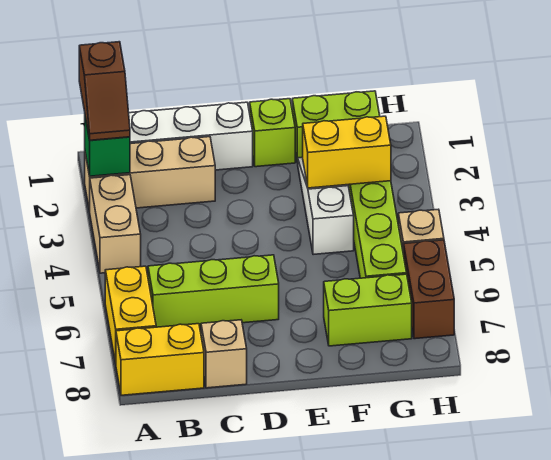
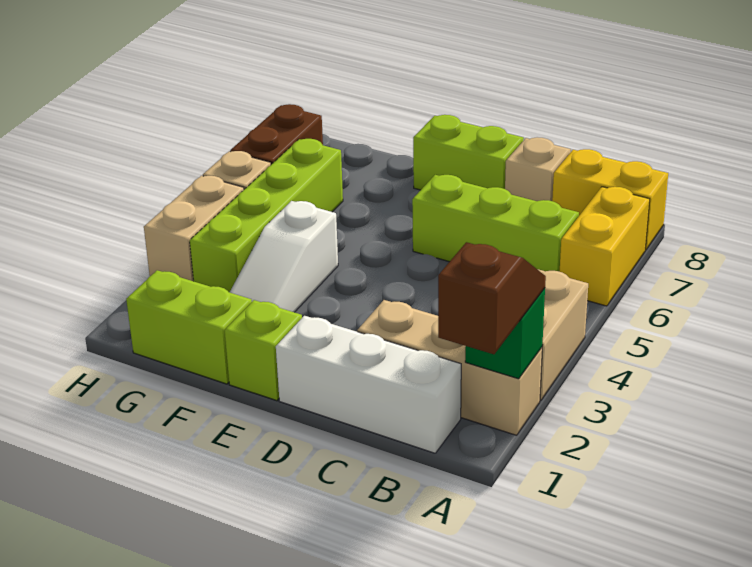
yellow brick F3:G3 level 2 -> none
lime brick F7:G7 level 1 -> lime brick D8:E8 level 1
none -> tan brick H3:H4 level 1

